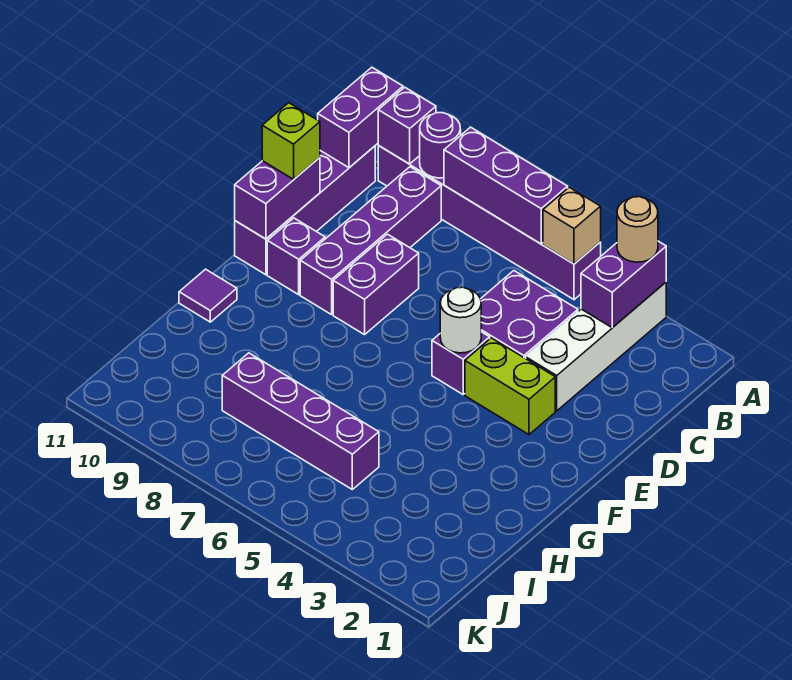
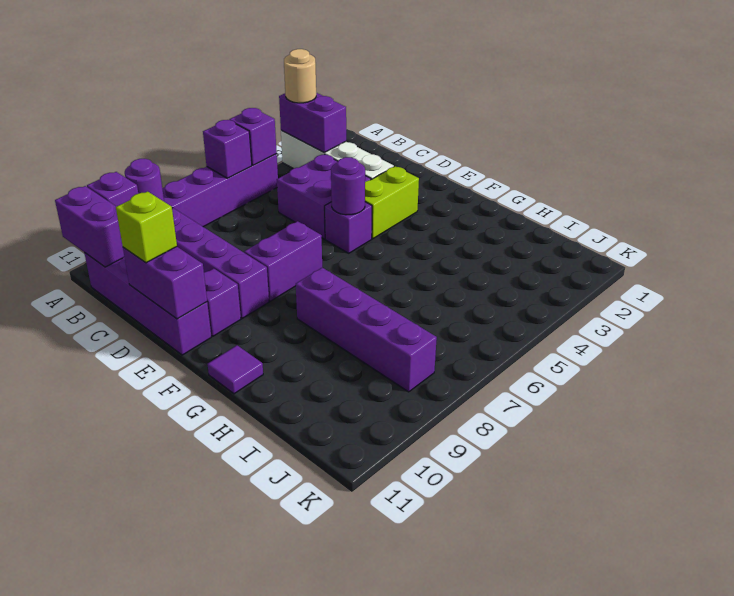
tan brick A5 level 2 -> purple brick A5 level 2
purple brick A6:A8 level 2 -> purple brick A6 level 2
purple brick D8:E8 level 1 -> purple brick E7:E8 level 1
white round brick E5 level 2 -> purple round brick E5 level 2
purple brick I5:I8 level 1 -> purple brick G8:J8 level 1

